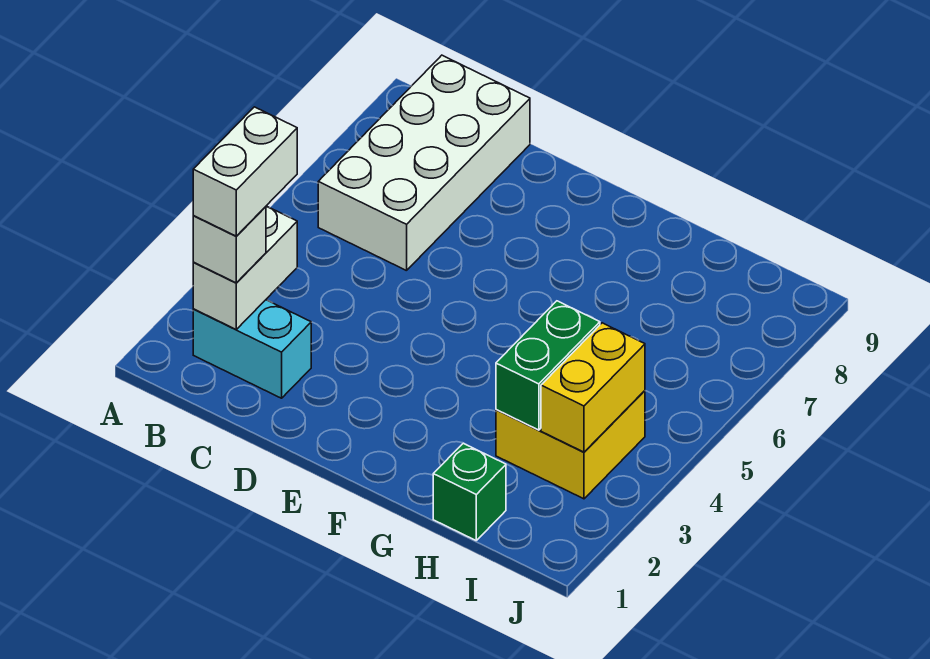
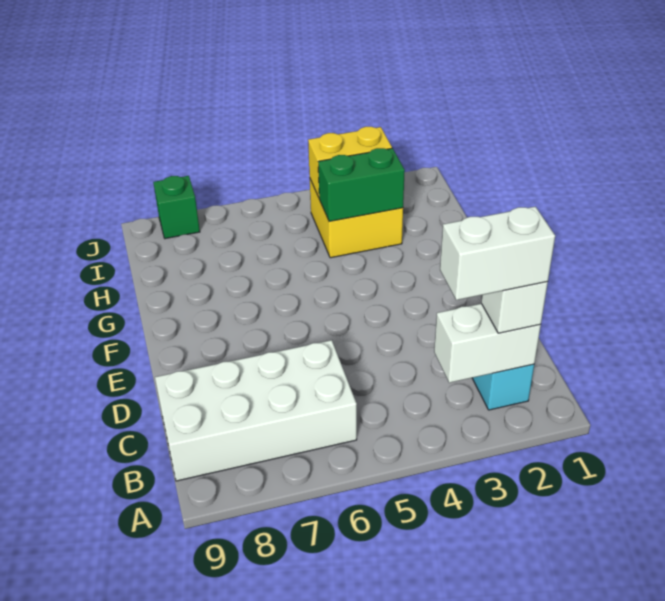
green brick H1 level 1 -> green brick J8 level 1

